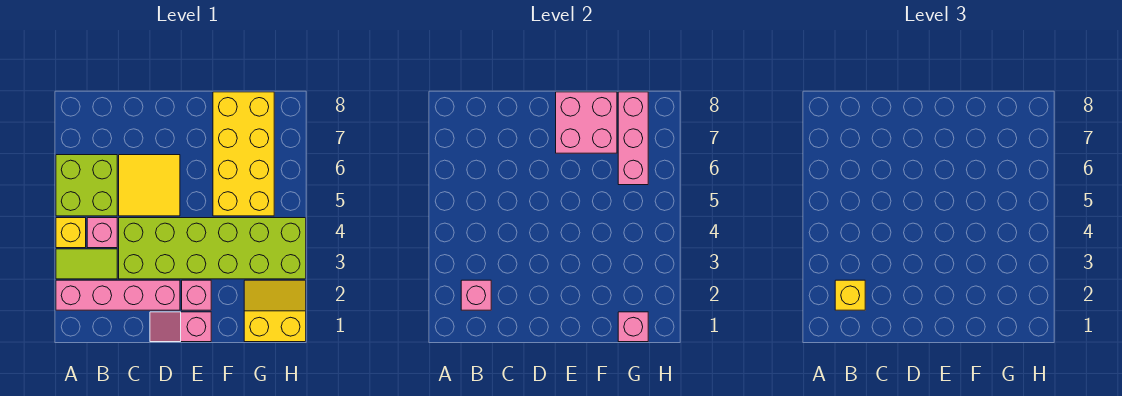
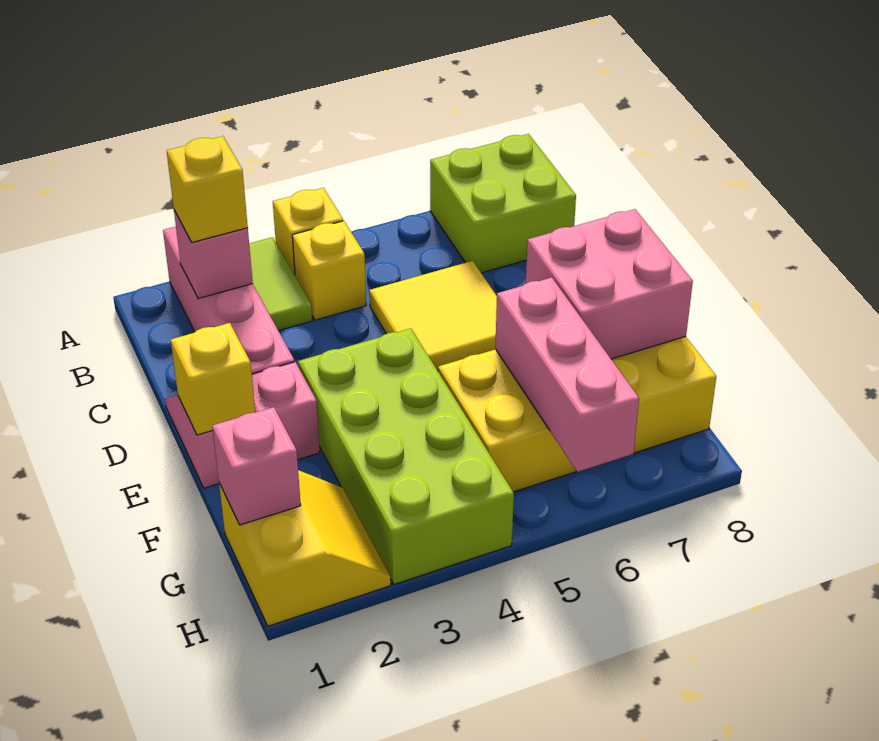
lime brick A5:B6 level 1 -> lime brick A7:B8 level 1
pink brick B4 level 1 -> yellow brick B4 level 1
lime brick C3:H4 level 1 -> lime brick E3:H4 level 1
none -> yellow brick E1 level 2
pink brick G6:G8 level 2 -> pink brick F6:H6 level 2

